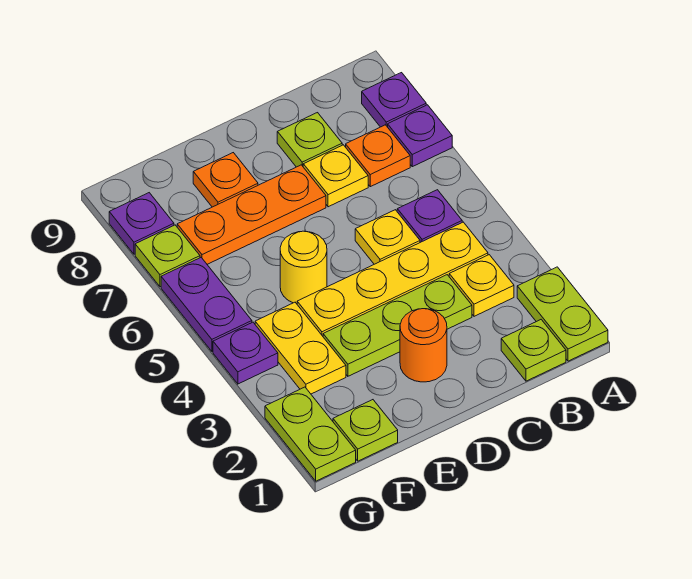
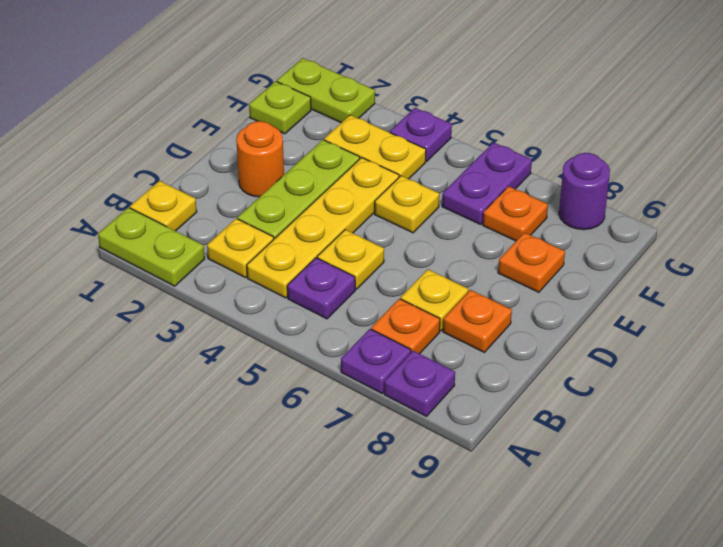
lime plate B1 level 1 -> yellow plate B1 level 1
lime plate C8 level 1 -> orange plate C8 level 1
orange plate D7:F7 level 1 -> orange plate F7 level 1
yellow round brick E5 level 1 -> yellow plate E5 level 1
purple plate G5:G6 level 1 -> purple plate F6:G6 level 1
lime plate G7 level 1 -> none
purple plate G8 level 1 -> purple round brick G8 level 1

